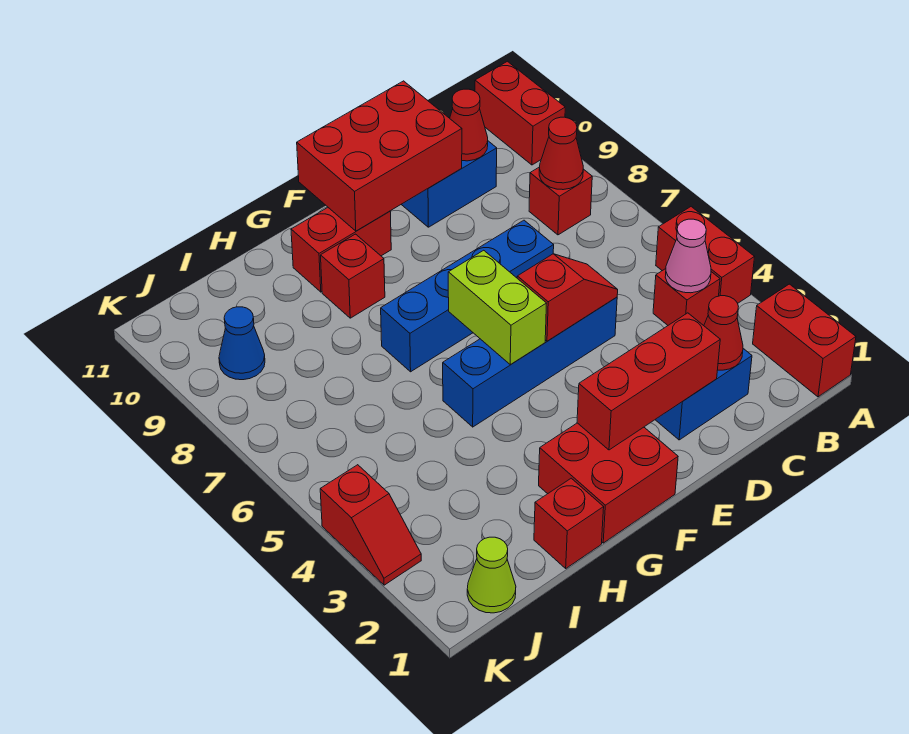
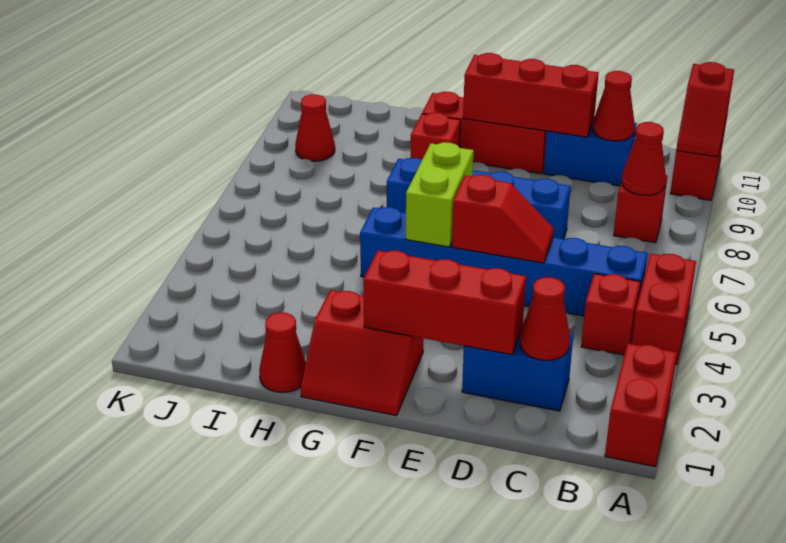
pink cone B4 level 2 -> none
blue brick D5:G5 level 1 -> blue brick B5:G5 level 1
red brick D10:F11 level 2 -> red brick D10:F10 level 2
red brick F1:G2 level 1 -> red slope F1:G2 level 1 top 2
red brick F10:G10 level 1 -> red brick E10:G10 level 1
red brick H1 level 1 -> red cone H1 level 1
lime cone J1 level 1 -> none
blue cone J9 level 1 -> red cone J9 level 1
red slope K3:K4 level 1 top 4 -> red slope A10:A11 level 2 top 11

